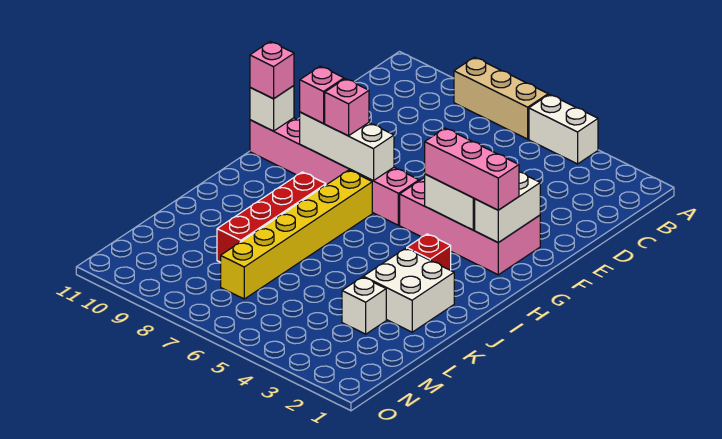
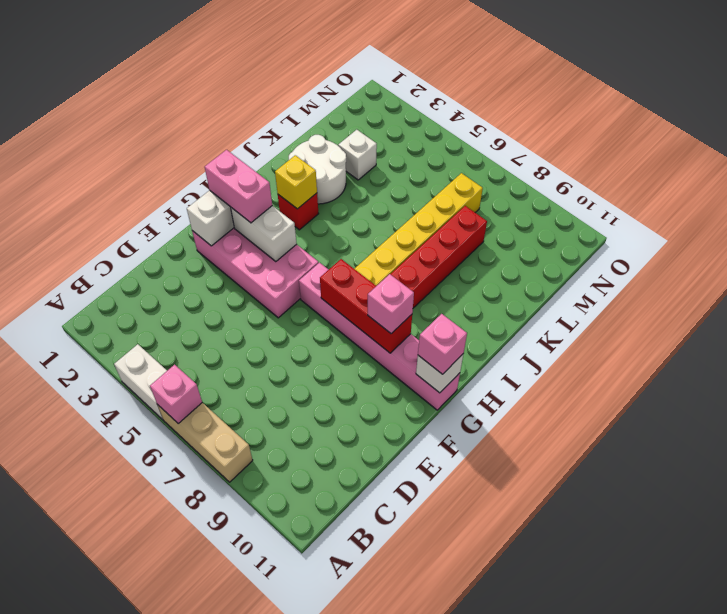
pink brick G2:G4 level 3 -> pink brick G2:G3 level 3
white brick G7:G9 level 2 -> red brick G7:G9 level 2
pink brick G8 level 3 -> pink brick A6 level 2
none -> yellow brick I3 level 2
white brick J2:K3 level 1 -> white round brick J2:K3 level 1

